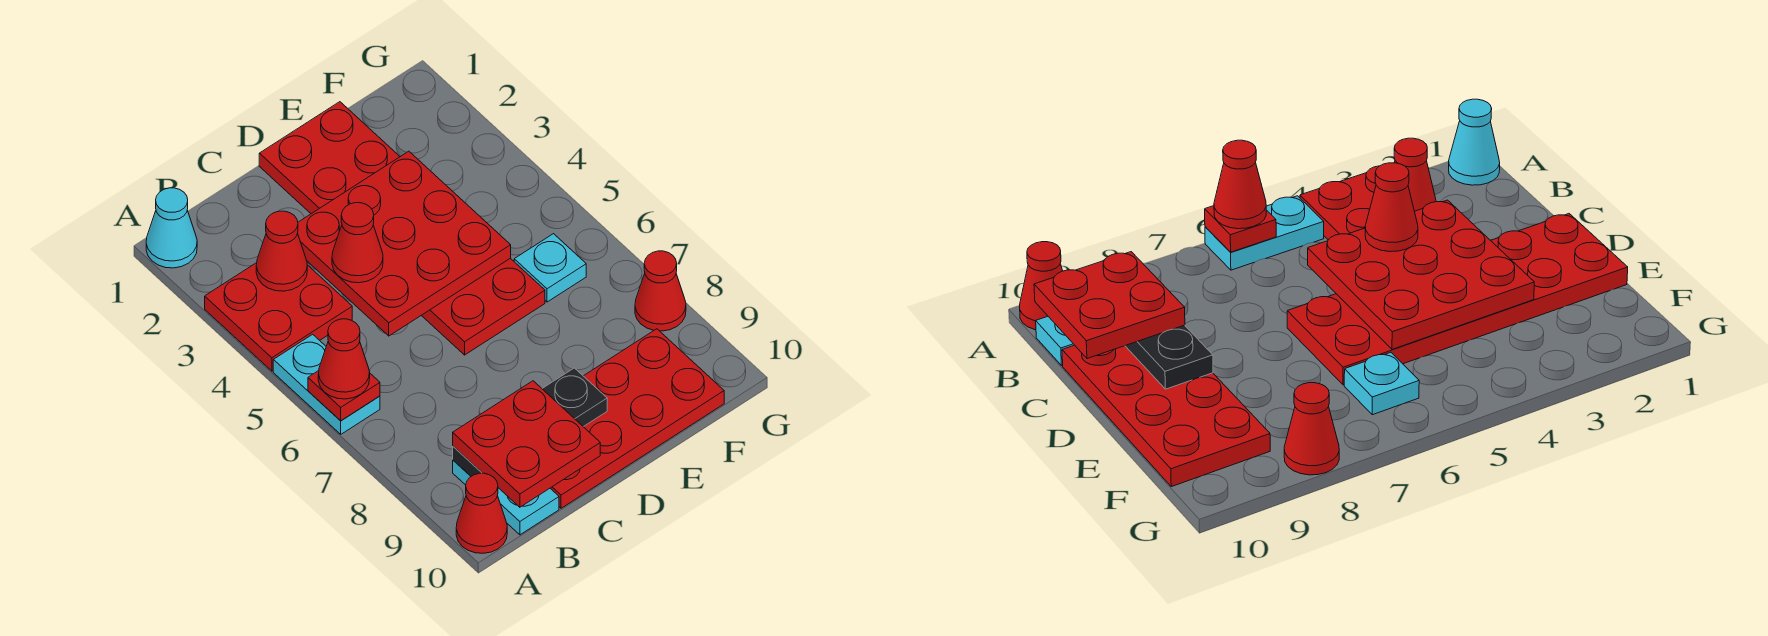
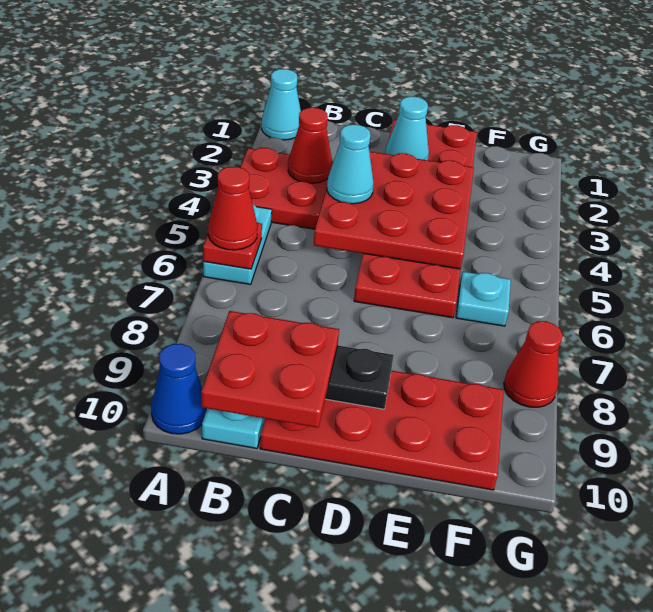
red cone A10 level 1 -> blue cone A10 level 1
red cone C4 level 3 -> cyan cone C4 level 3
none -> cyan cone D2 level 2

